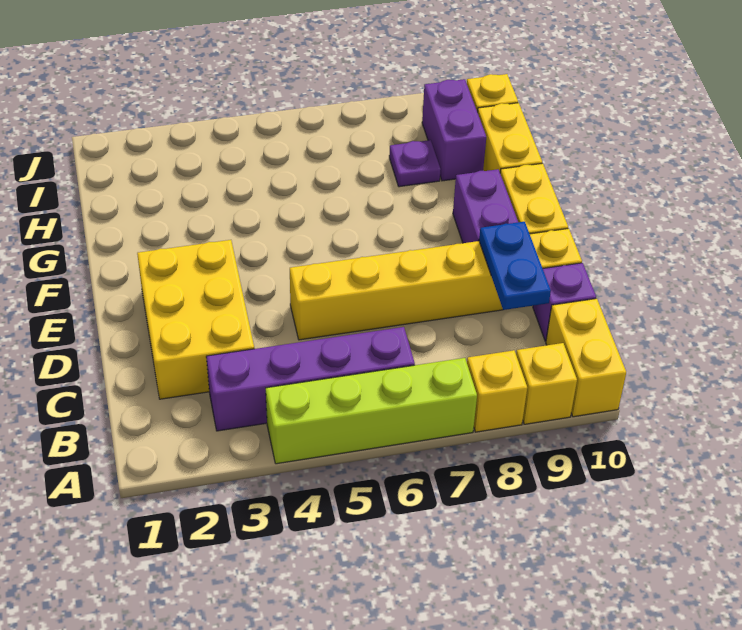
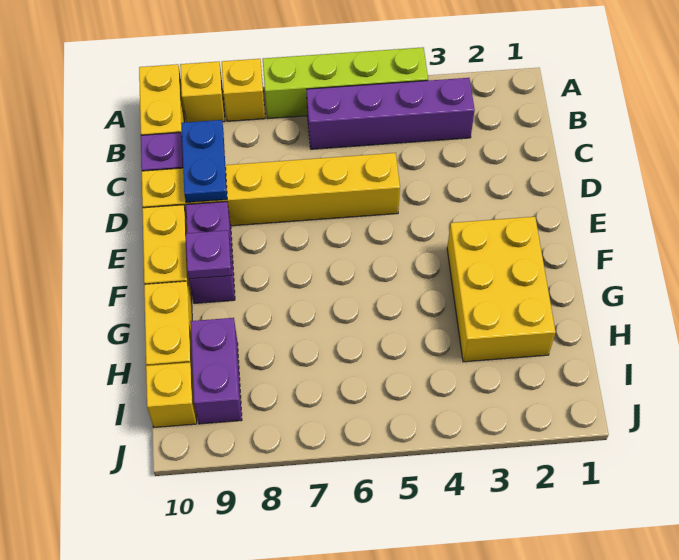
yellow brick C2:E3 level 1 -> yellow brick F2:H3 level 1
purple plate H8 level 1 -> purple plate F9 level 2

